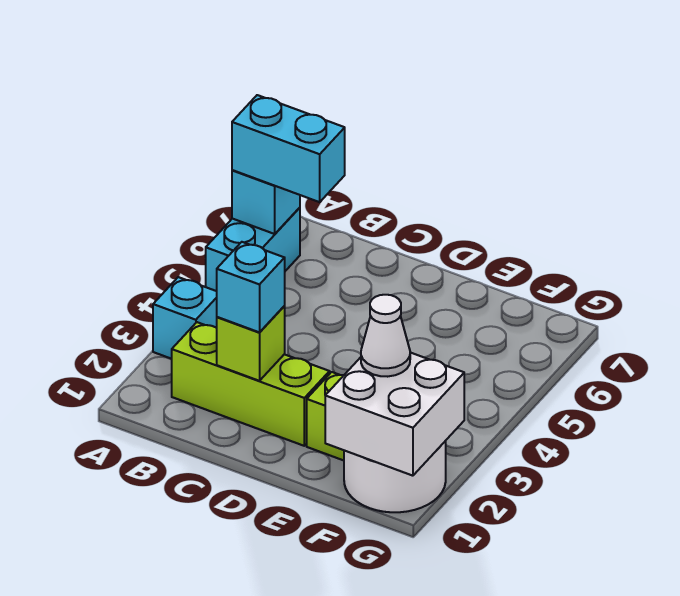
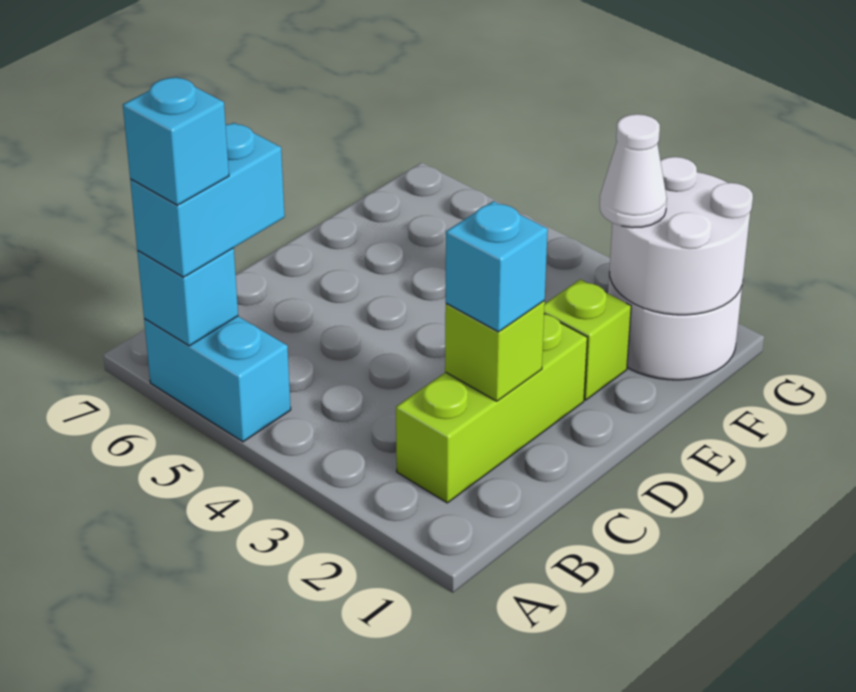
cyan brick A3 level 1 -> cyan brick A6 level 4
white brick F1:G2 level 2 -> white round brick F1:G2 level 2

